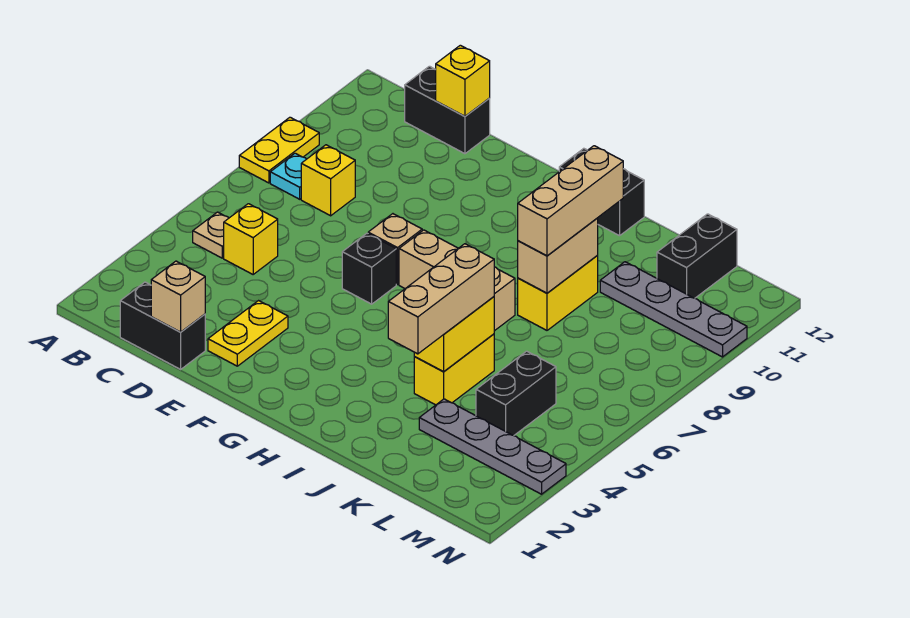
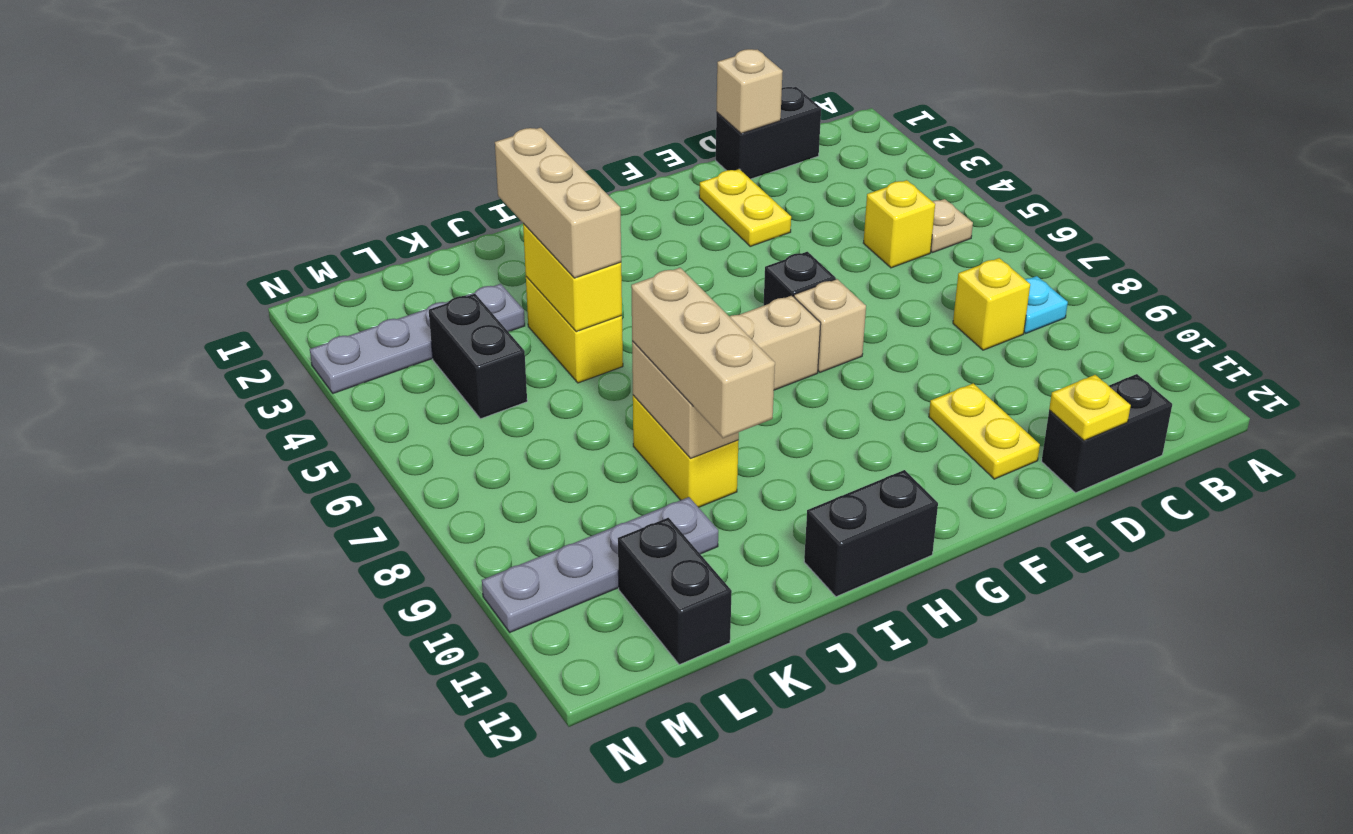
yellow plate A8:A9 level 1 -> yellow plate E10:E11 level 1
yellow brick D12 level 2 -> yellow plate D12 level 2

